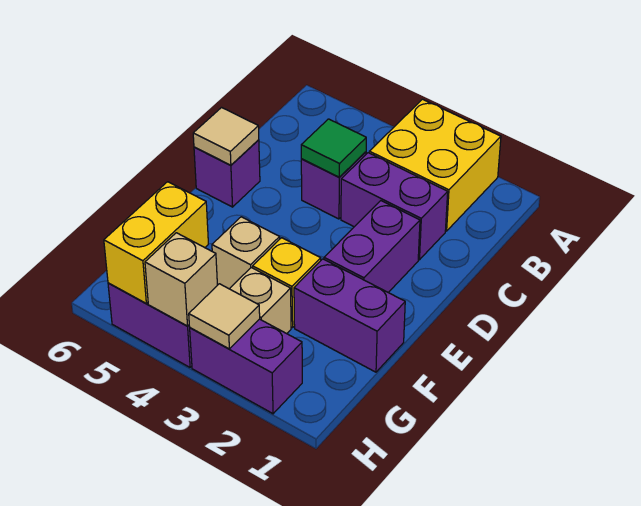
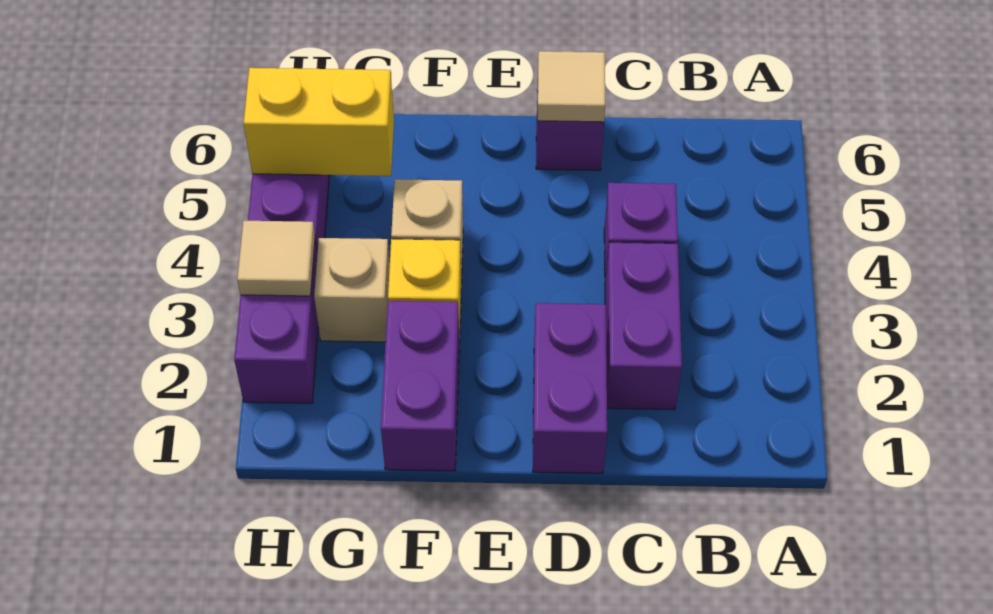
yellow brick A2:B3 level 1 -> none
green tile C4 level 2 -> none
purple brick D2:E2 level 1 -> purple brick D1:D2 level 1
tan brick H4 level 2 -> none

